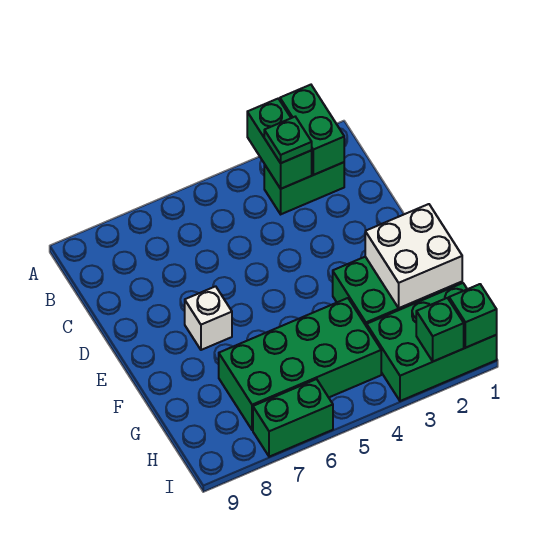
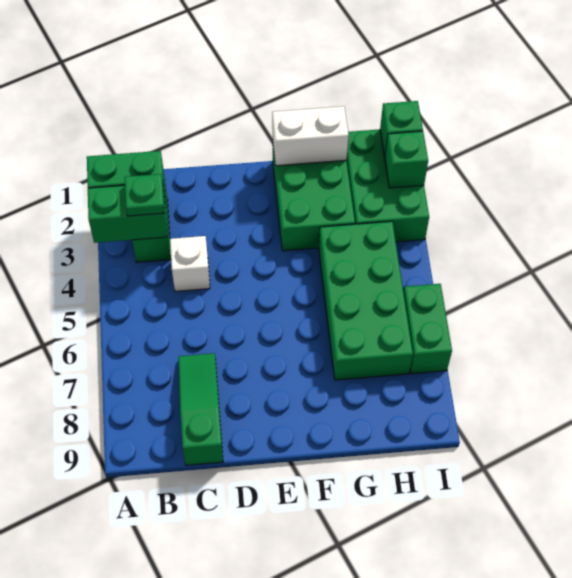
none -> green slope C7:C9 level 1 top 9
white brick E7 level 1 -> white brick C4 level 1
white brick F1:G2 level 2 -> white brick F1:G1 level 2

